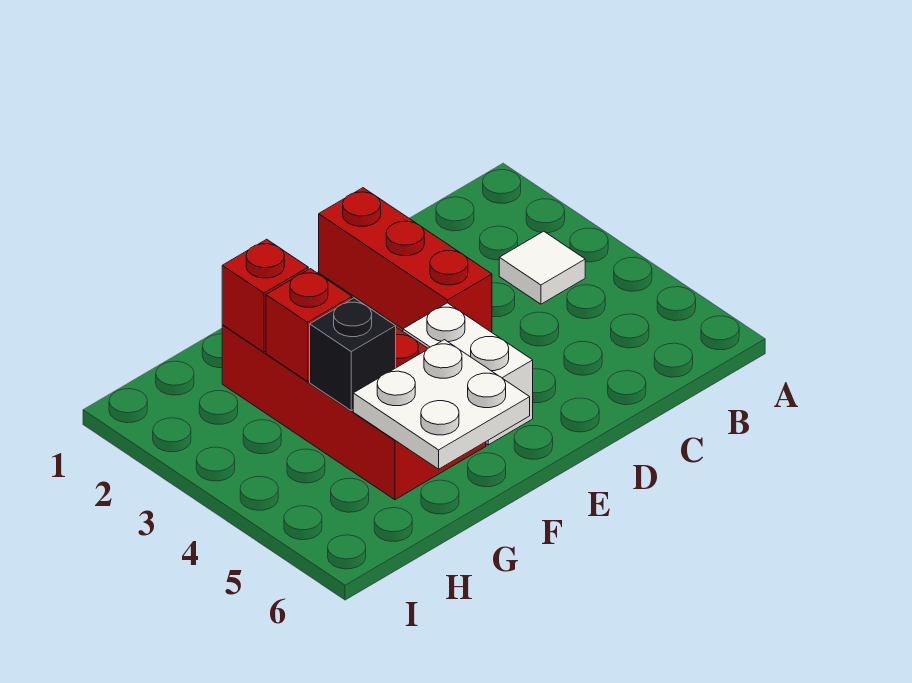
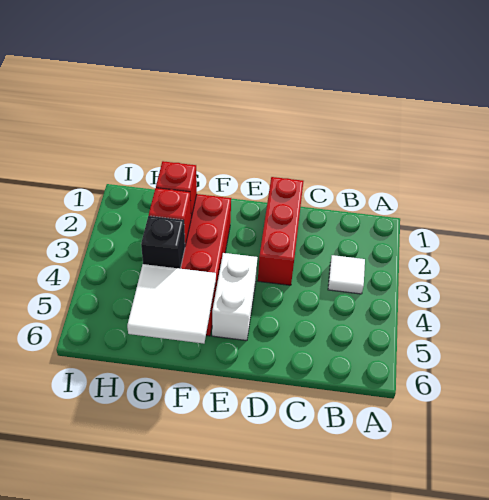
white plate F5:G6 level 2 -> white tile F5:G6 level 2

